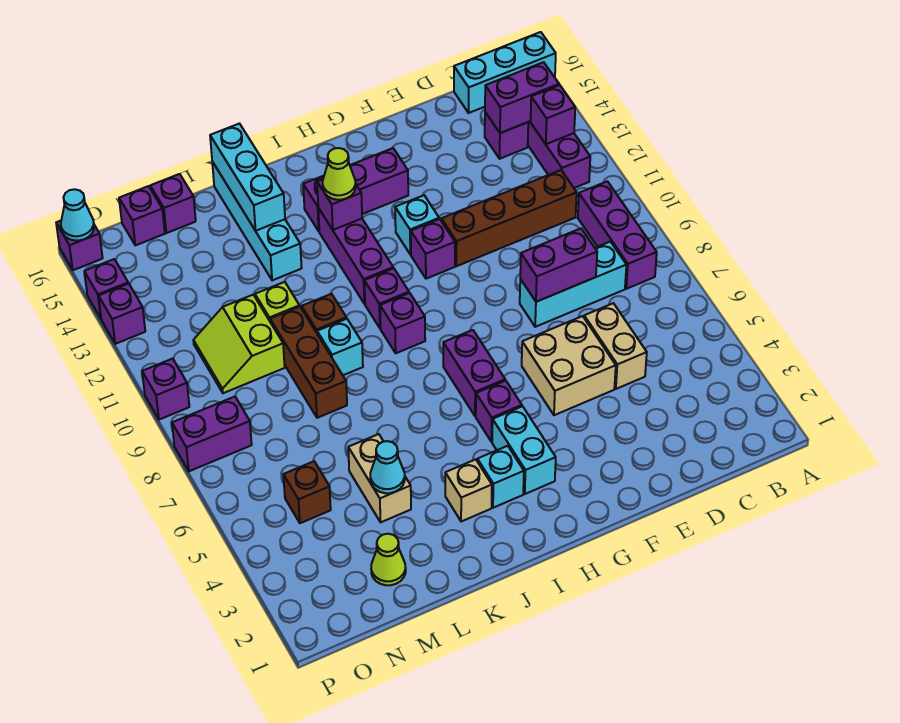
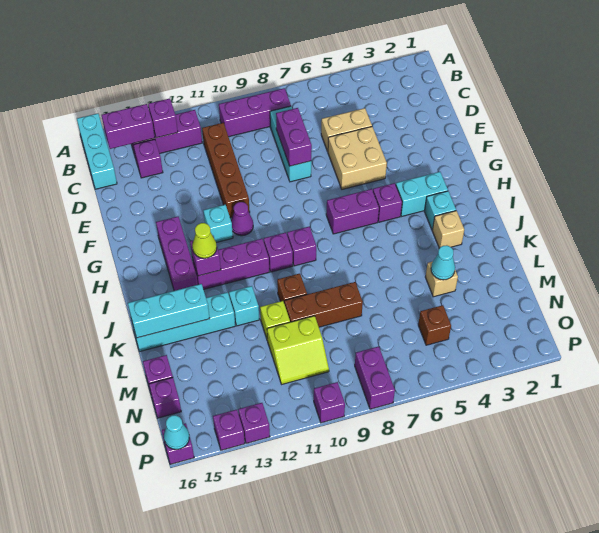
purple brick B14:C14 level 2 -> purple brick B14:B15 level 2
purple brick G11 level 1 -> purple cone G11 level 1
cyan brick K9 level 1 -> cyan brick K12 level 1
tan brick L4:L5 level 1 -> tan brick L4 level 1
lime cone M2 level 1 -> none

